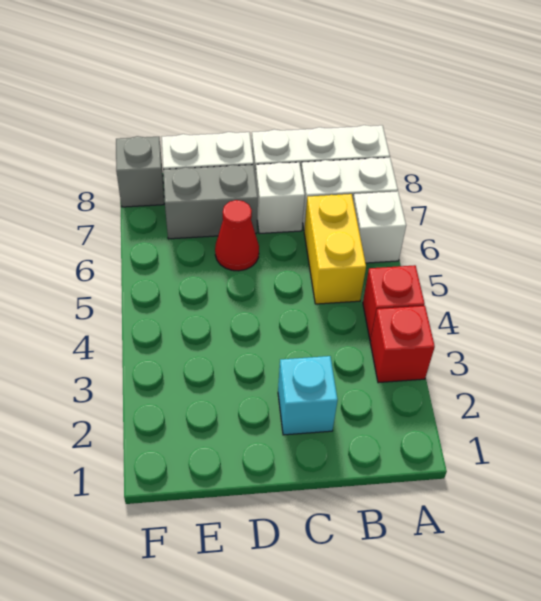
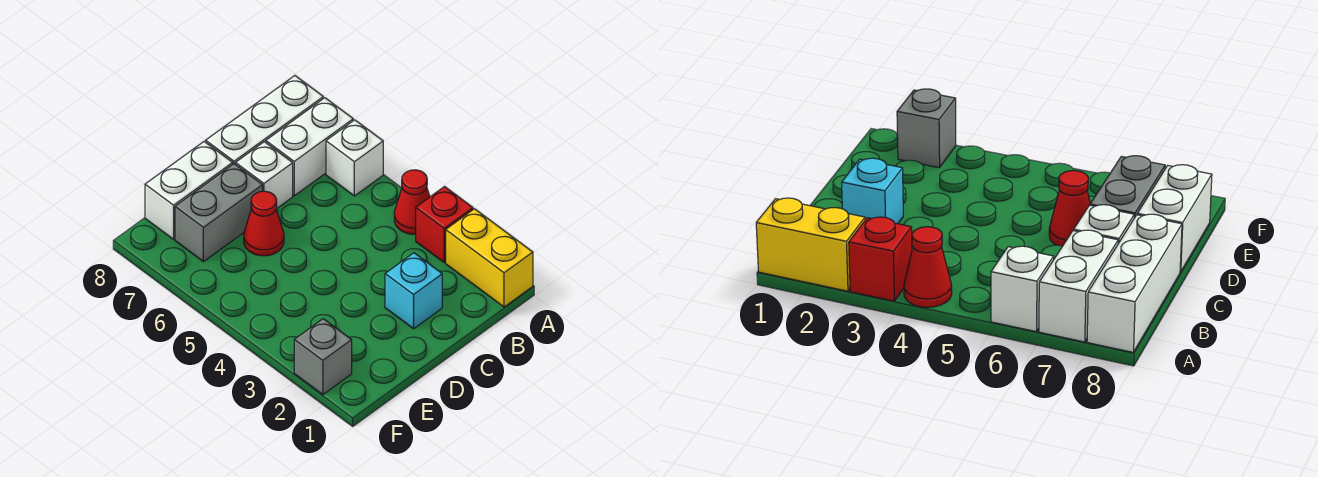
red brick A4 level 1 -> red cone A4 level 1
yellow brick B5:B6 level 1 -> yellow brick A1:A2 level 1
grey brick F8 level 1 -> grey brick F2 level 1

